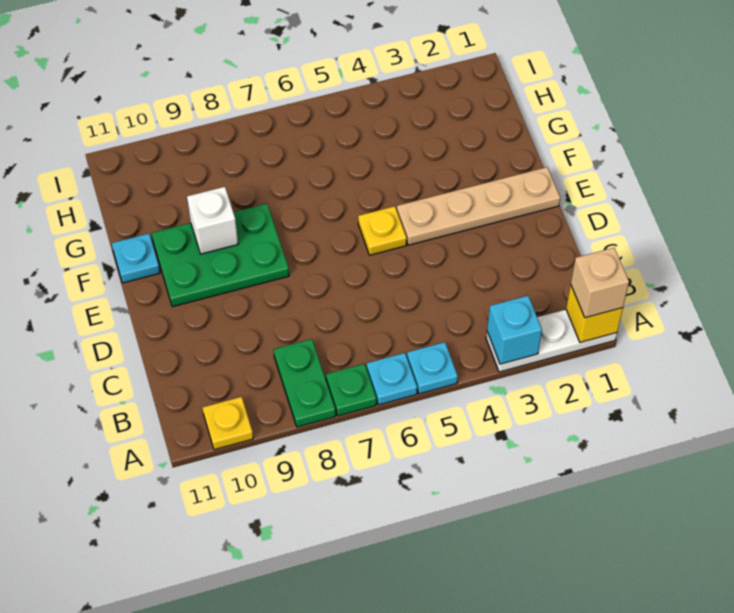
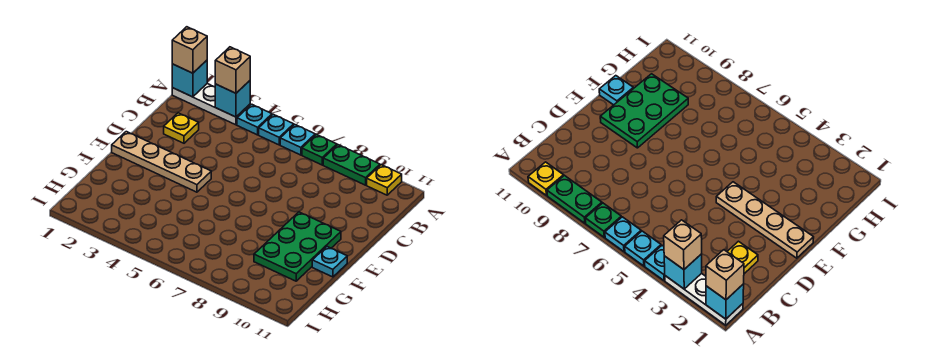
yellow brick A1 level 2 -> cyan brick A1 level 2
none -> tan brick A3 level 3
none -> cyan plate A4 level 1
green plate A8:B8 level 1 -> green plate A8:A9 level 1
yellow plate E5 level 1 -> yellow plate C2 level 1
green plate E8:F10 level 1 -> green plate E9:G10 level 1
white brick F9 level 2 -> none

